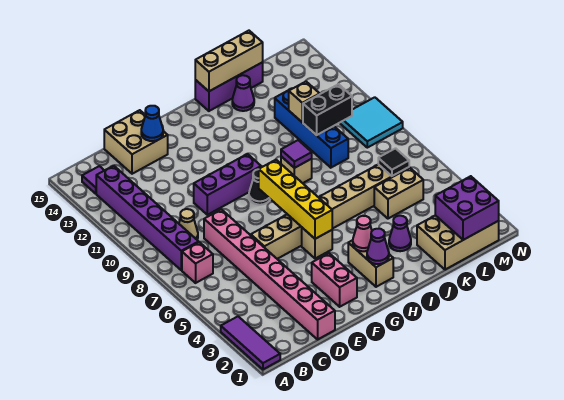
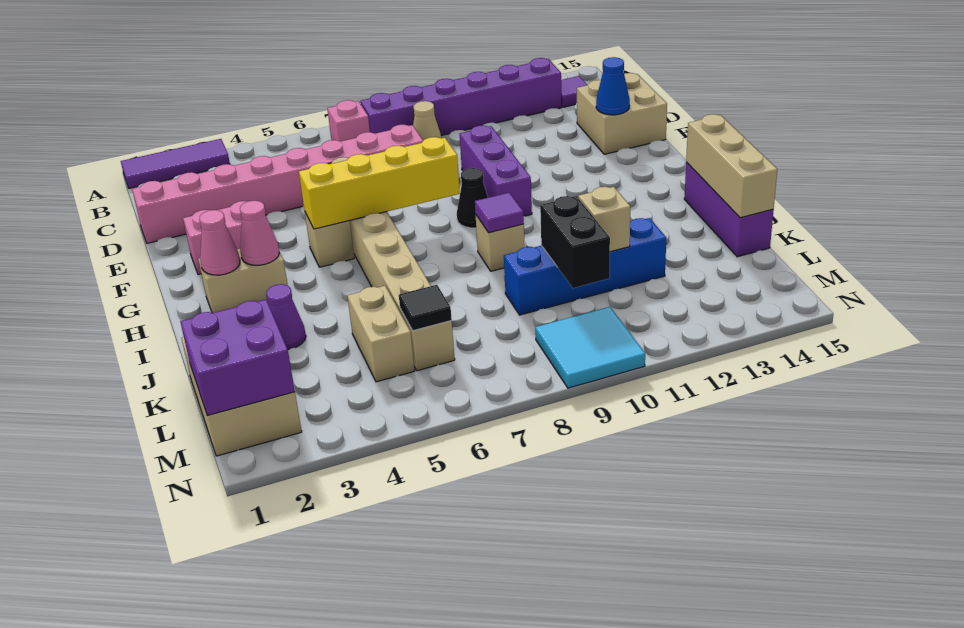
purple cone H2 level 2 -> pink cone H2 level 2
purple cone J14 level 1 -> none

